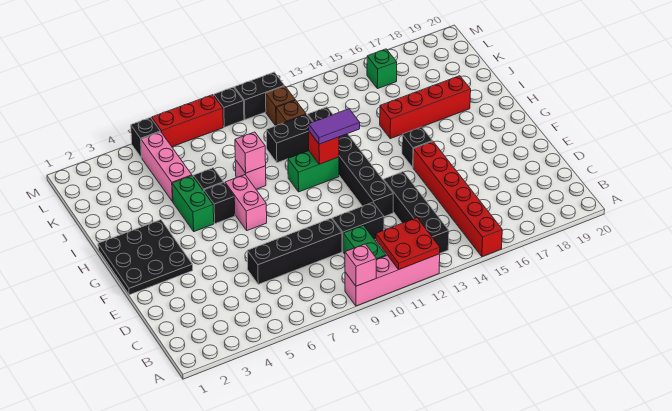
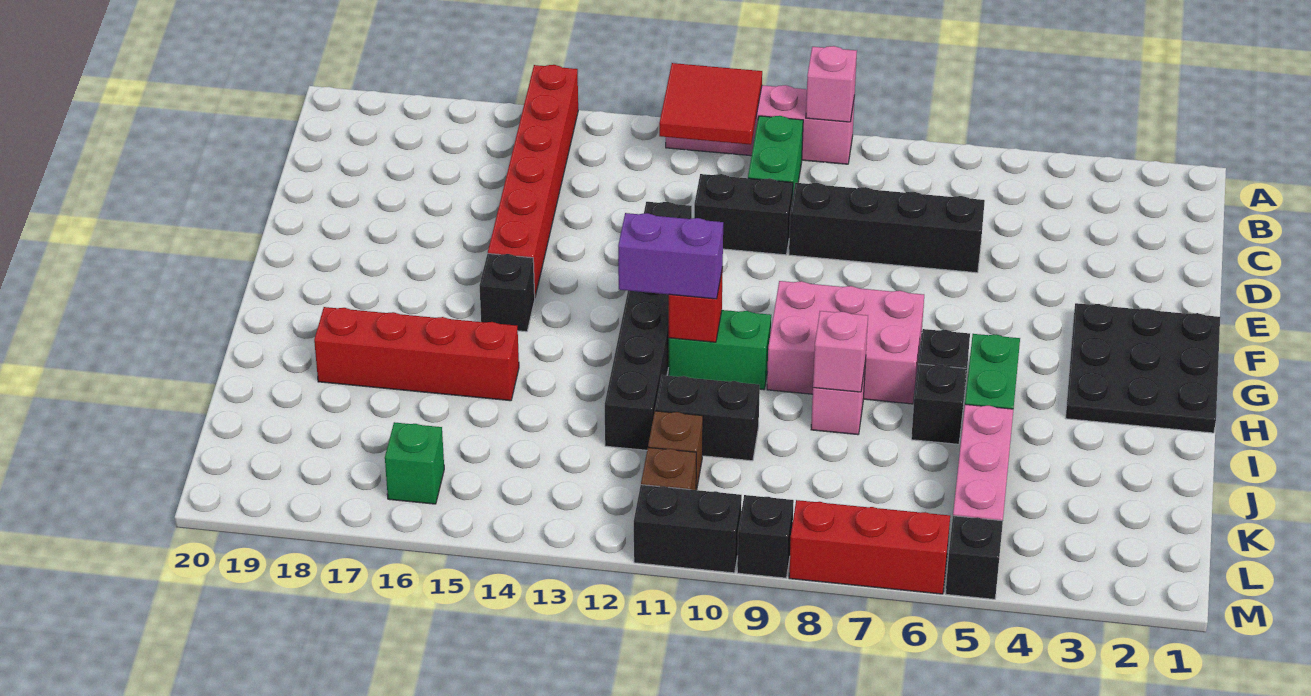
red plate A11:B12 level 2 -> red tile A11:B12 level 2
black brick B13:E13 level 1 -> none
pink brick G7:H7 level 1 -> pink brick G7:H9 level 1
purple tile H11:H12 level 3 -> purple brick H11:H12 level 3

